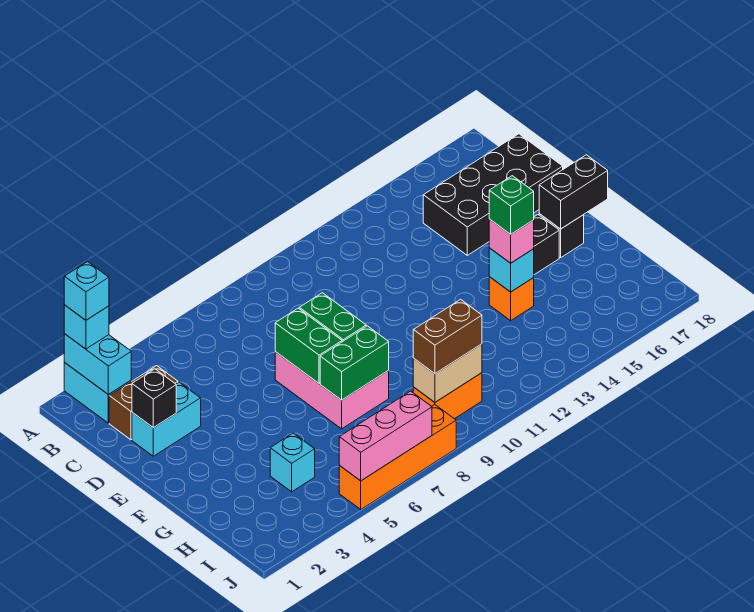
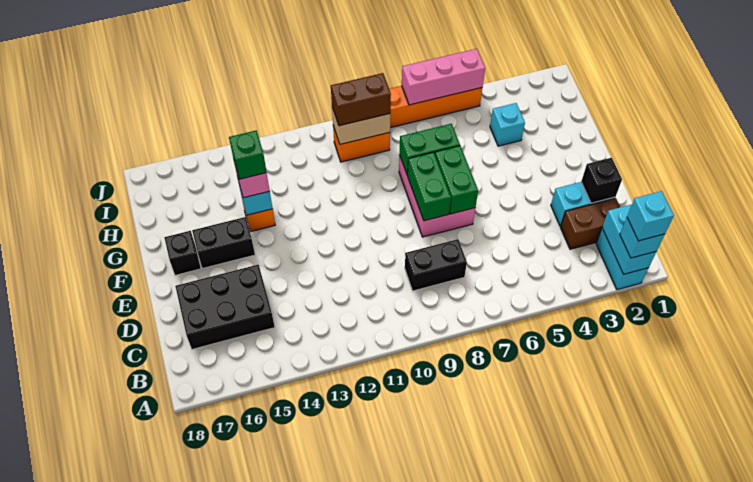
black brick C15:D18 level 1 -> black brick C15:D17 level 1
black brick F17:F18 level 2 -> black brick C8:C9 level 1

